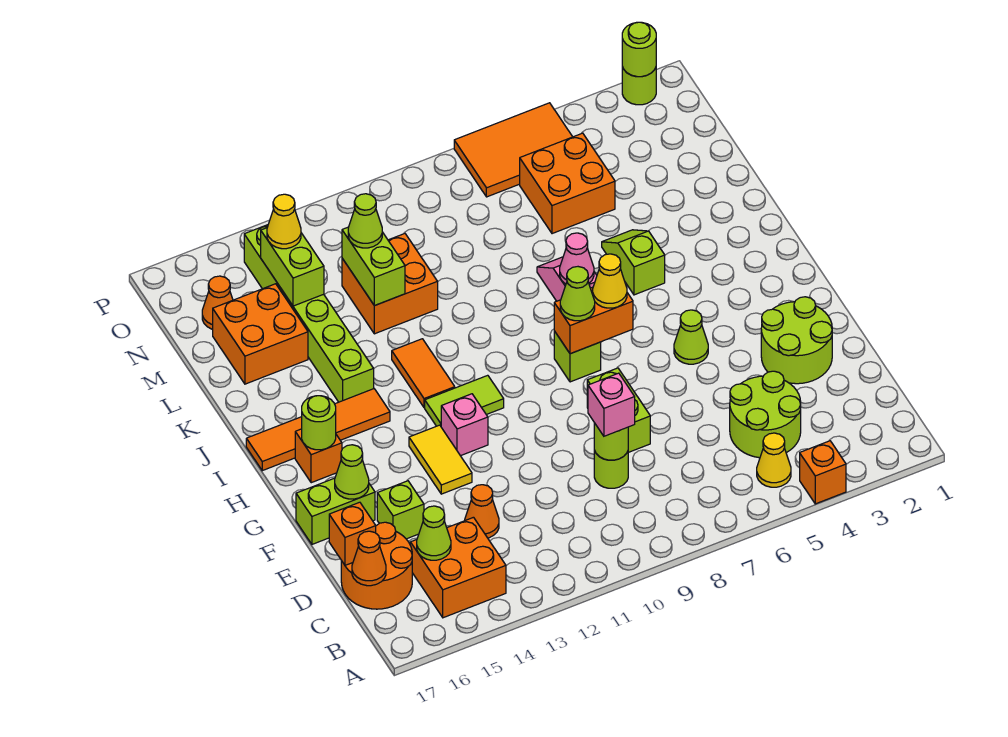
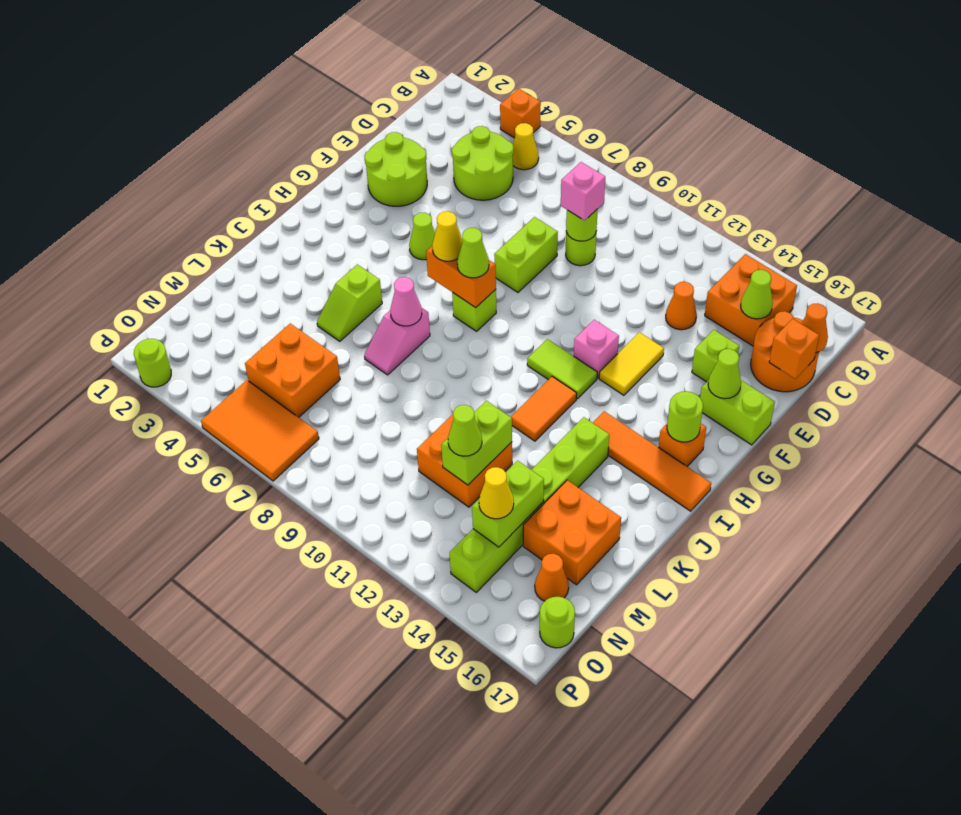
lime round brick P2 level 2 -> lime round brick O17 level 1

